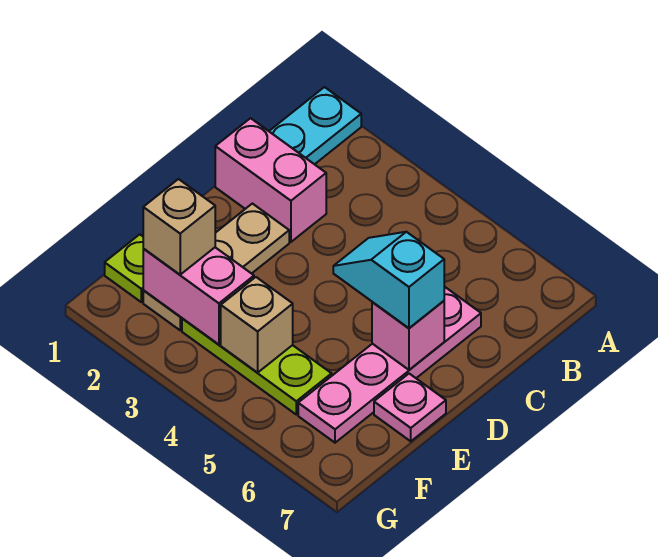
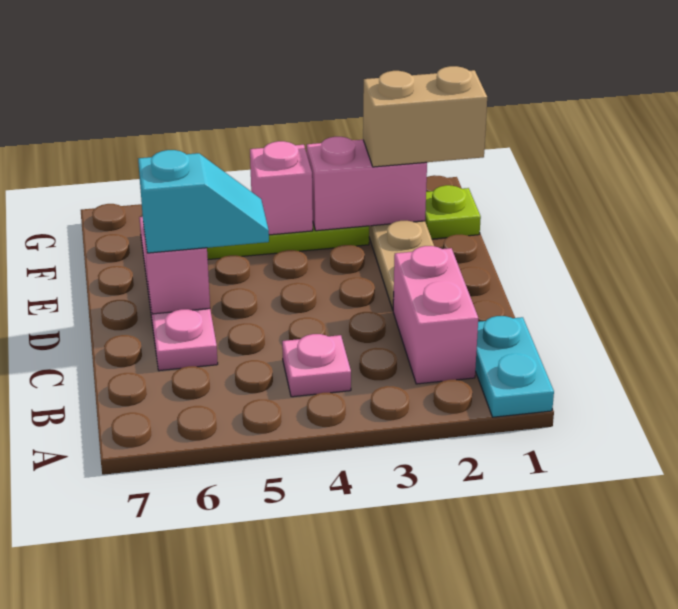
pink brick C1:C2 level 1 -> pink brick B2:C2 level 1
pink plate E7 level 1 -> pink plate B4 level 1
tan brick F2 level 3 -> tan brick F1:F2 level 3
tan brick F4 level 2 -> pink brick F4 level 2

